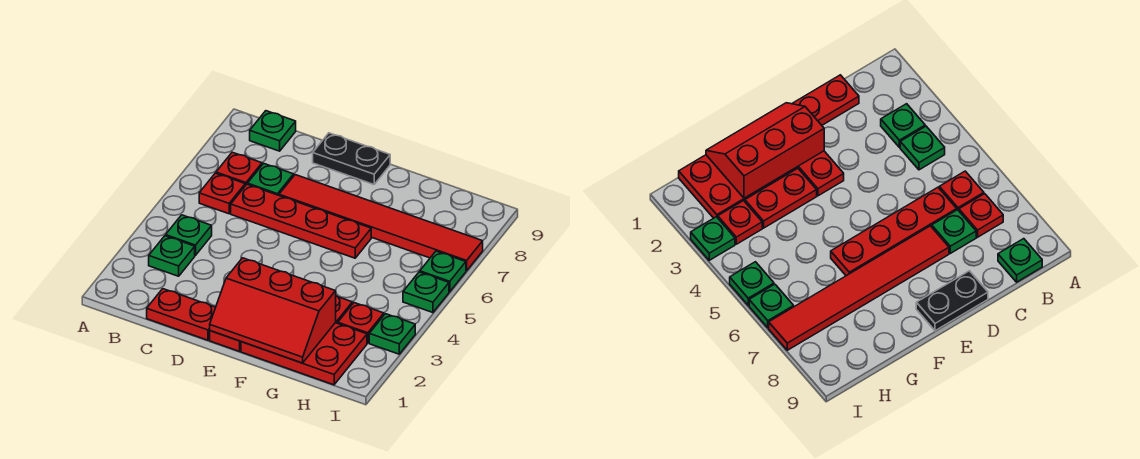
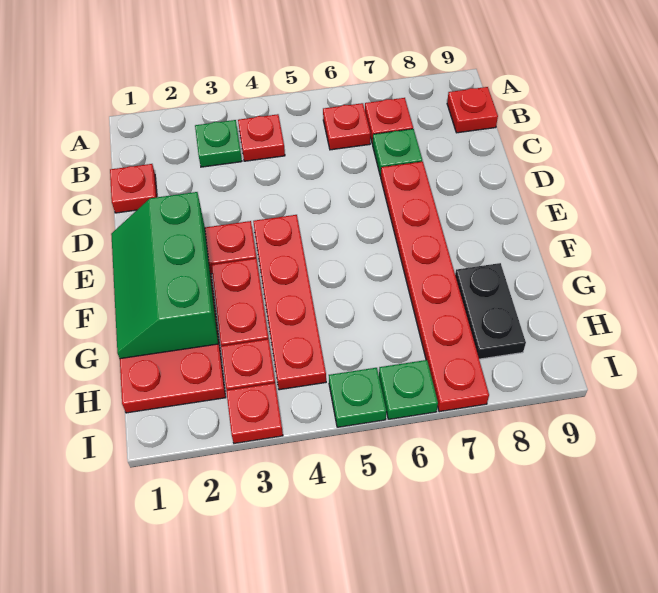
green plate B4 level 1 -> red plate B4 level 1
green plate B9 level 1 -> red plate B9 level 1
red plate C1:D1 level 1 -> red plate C1 level 1
red plate C6:F6 level 1 -> red plate E4:H4 level 1
red tile D7:I7 level 1 -> red plate D7:I7 level 1
black plate D9:E9 level 1 -> black plate G8:H8 level 1
red slope E1:G2 level 2 top 2 -> green slope E1:G2 level 2 top 2
green plate I3 level 1 -> red plate I3 level 1

